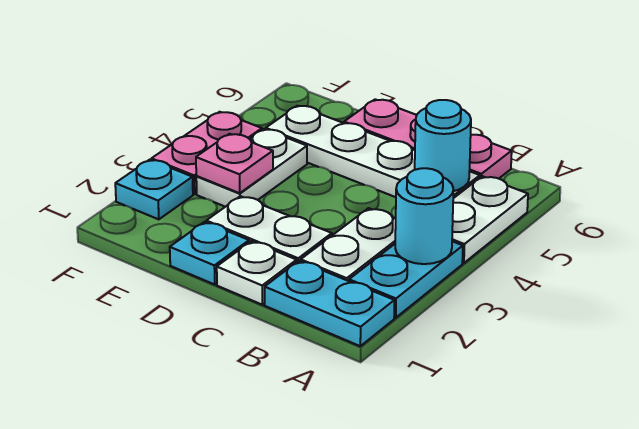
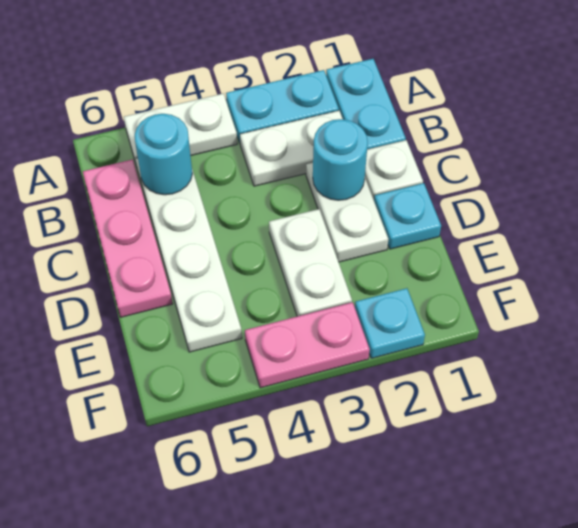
cyan round brick A3 level 2 -> cyan round brick C2 level 2
white plate E3:E4 level 1 -> white plate D3:E3 level 1
pink plate E3 level 2 -> none

